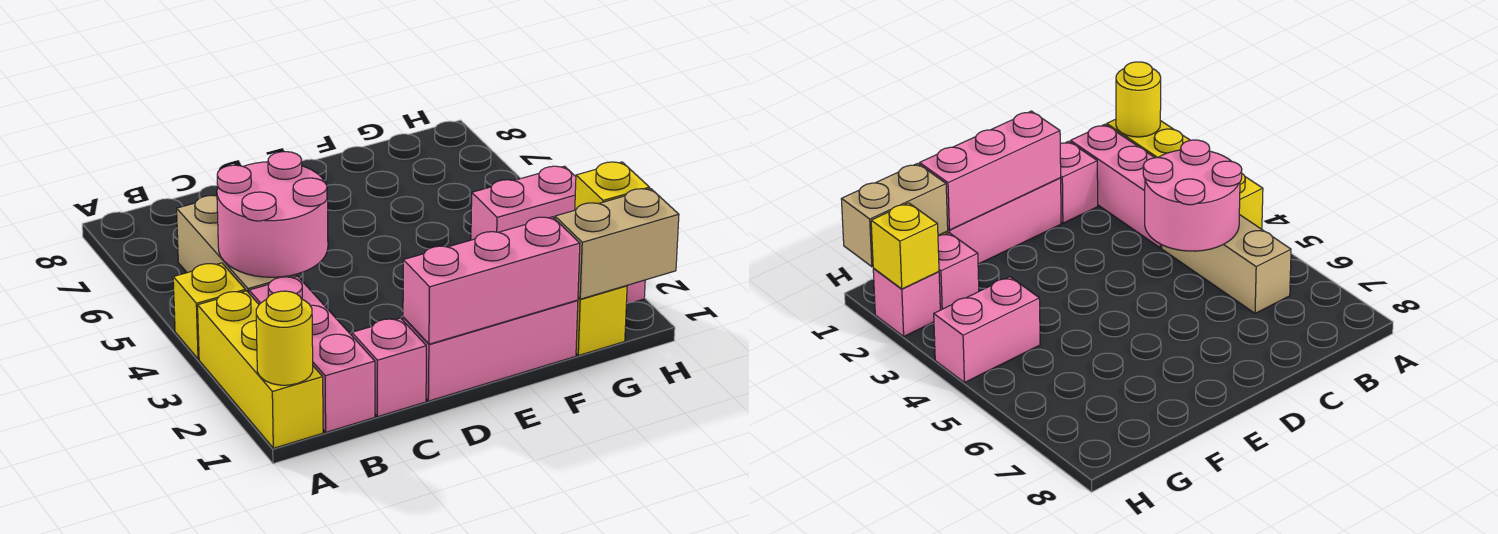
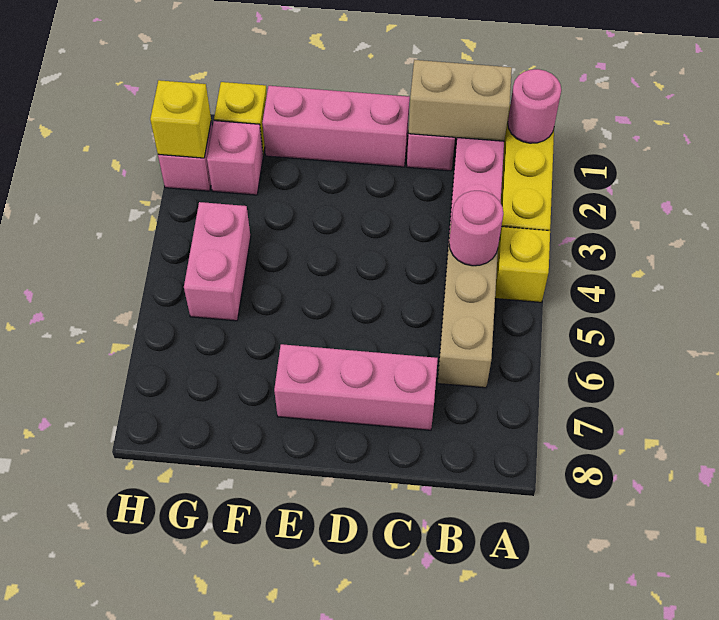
yellow round brick A1 level 2 -> pink round brick A1 level 2
pink round brick B4:C5 level 2 -> pink round brick B4 level 2
pink brick D1:F1 level 2 -> pink brick C7:E7 level 1
tan brick G1:H1 level 2 -> tan brick B1:C1 level 2
pink brick G4:H4 level 1 -> pink brick G4:G5 level 1

